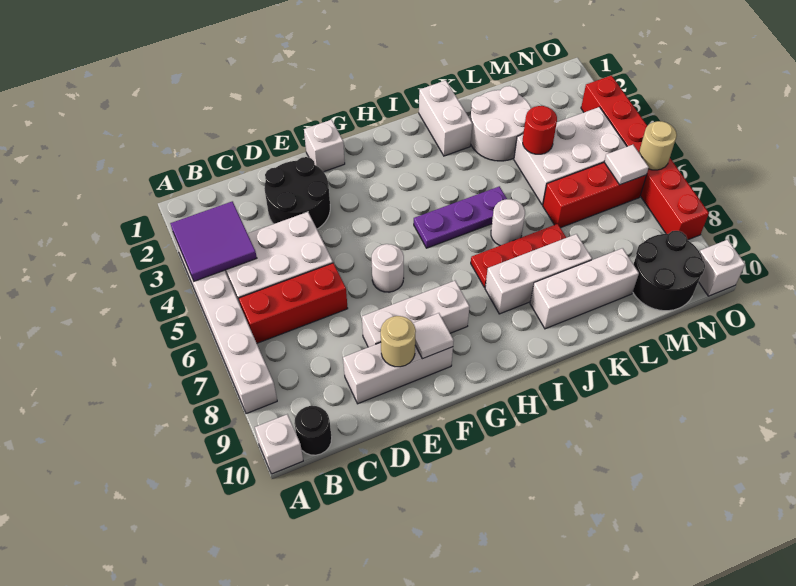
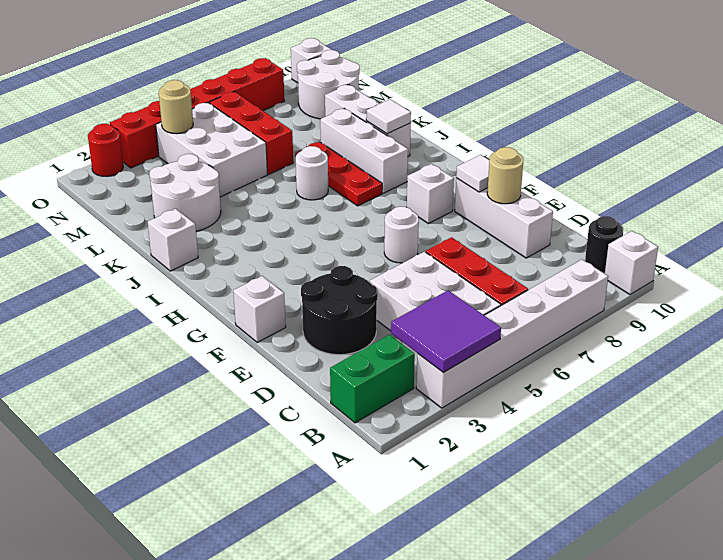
none -> green brick B1:B2 level 1
white brick E8:G8 level 1 -> white brick G8 level 1
purple plate H5:J5 level 1 -> none
white brick J1:J2 level 1 -> white brick J1 level 1
red round brick L4 level 2 -> red round brick O2 level 1
black round brick M9:N10 level 1 -> white round brick M9:N10 level 1
white tile N6 level 2 -> white tile J9 level 2
tan round brick O6 level 2 -> tan round brick N4 level 2

